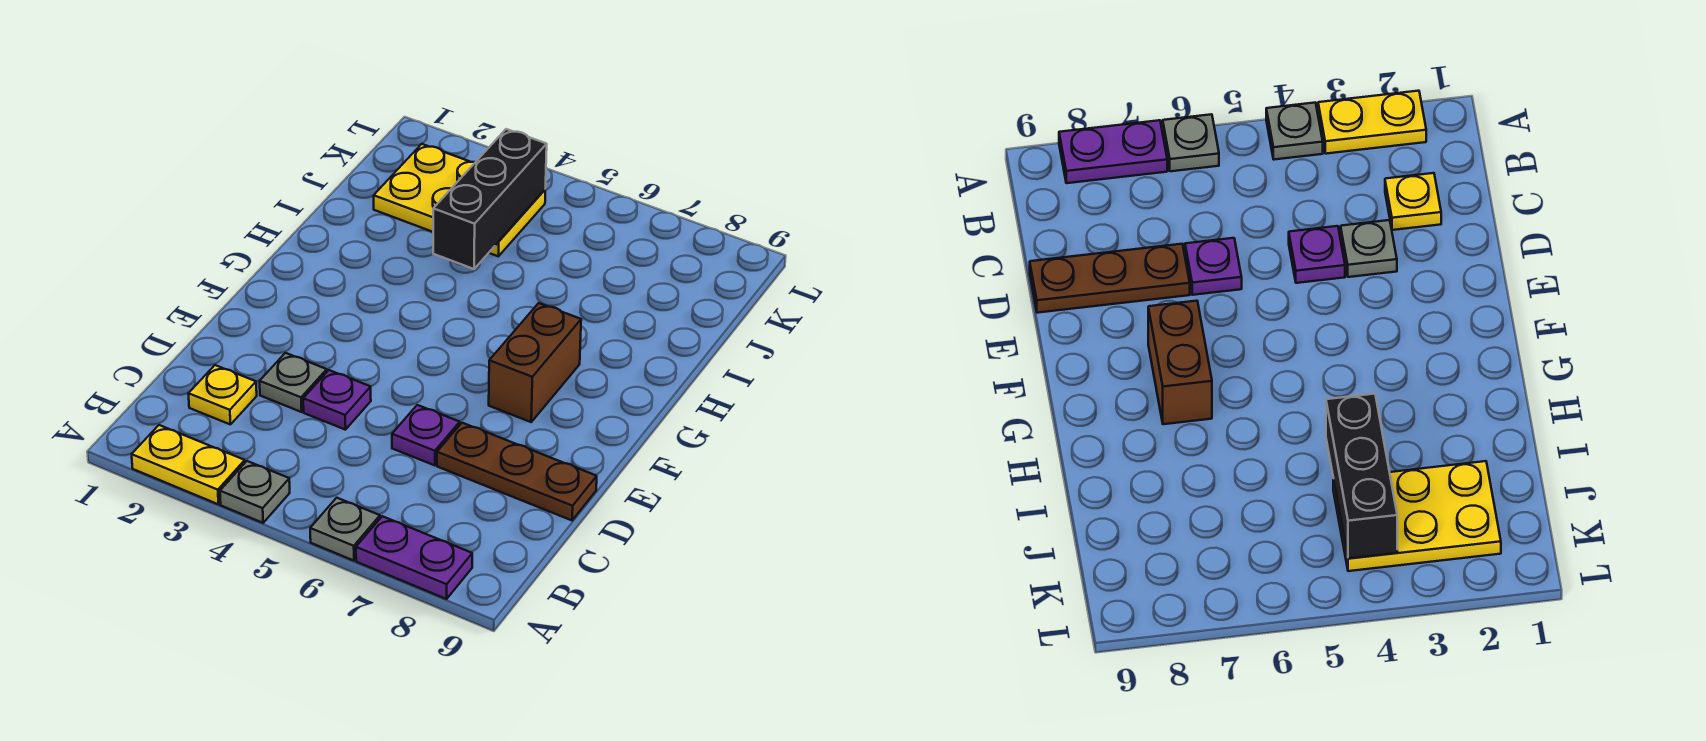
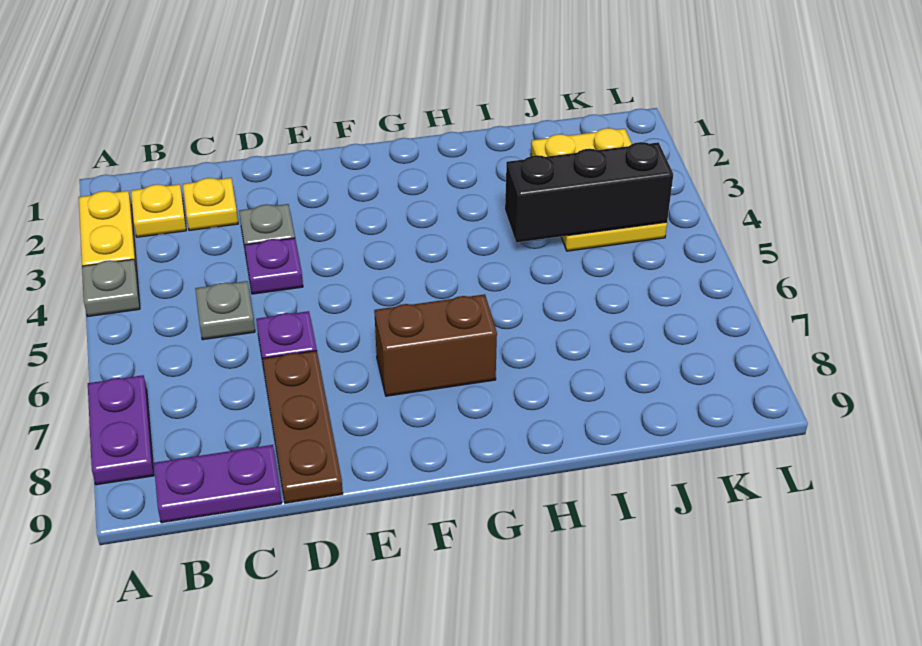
grey plate A6 level 1 -> grey plate C5 level 1
none -> yellow plate B2 level 1
none -> purple plate B9:C9 level 1

